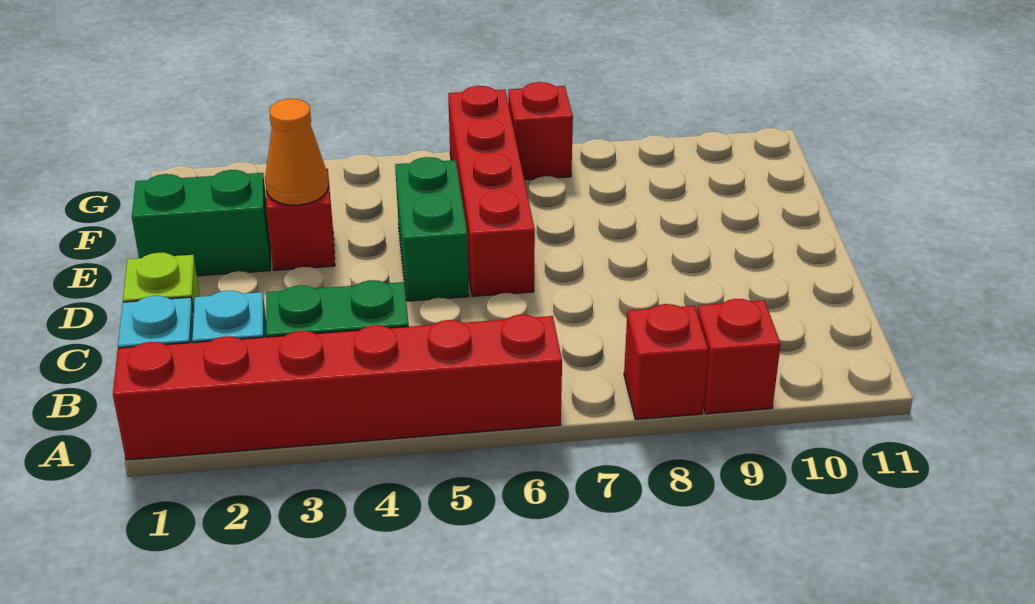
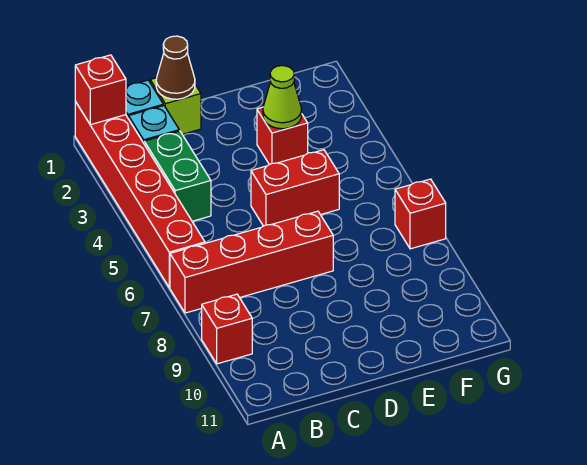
red brick A8 level 1 -> red brick A1 level 2
none -> brown cone C1 level 2
green brick D5:E5 level 1 -> red brick D5:E5 level 1
red brick D6:G6 level 1 -> red brick A7:D7 level 1
green brick E1:E2 level 1 -> none
orange cone E3 level 2 -> lime cone E3 level 2

